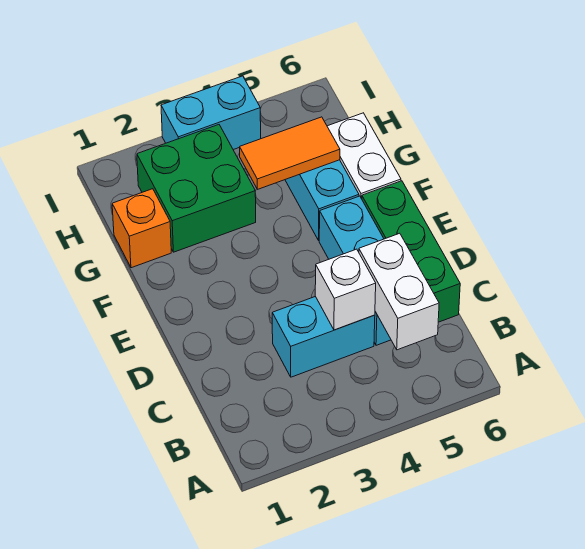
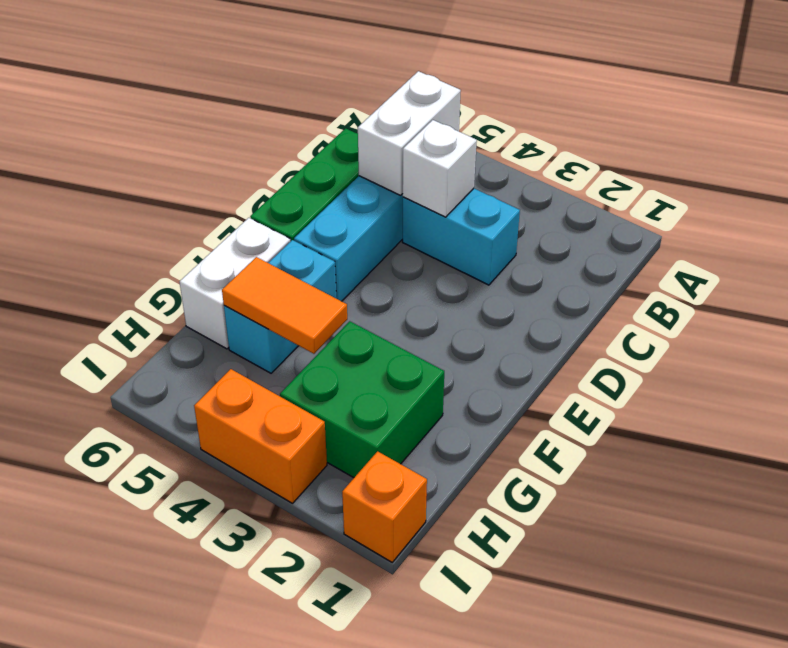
orange brick G1 level 1 -> orange brick I1 level 1
cyan brick I3:I4 level 1 -> orange brick I3:I4 level 1

